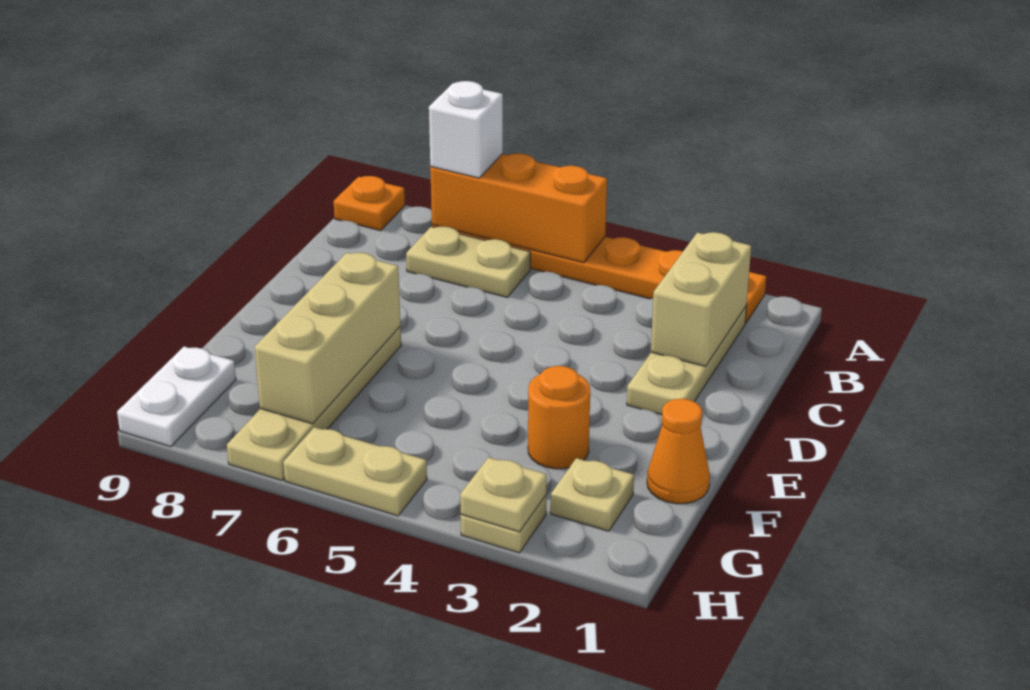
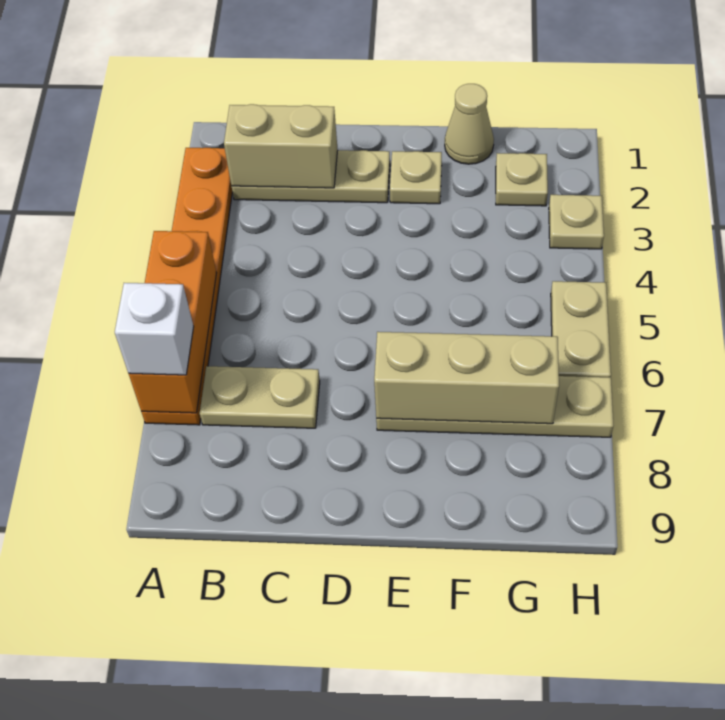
orange plate A9 level 1 -> none
tan plate B6:B7 level 1 -> tan plate B7:C7 level 1
orange cone F1 level 1 -> tan cone F1 level 1
orange round brick F3 level 1 -> none
white plate G9:H9 level 1 -> none
tan plate H3 level 2 -> tan plate E2 level 1

